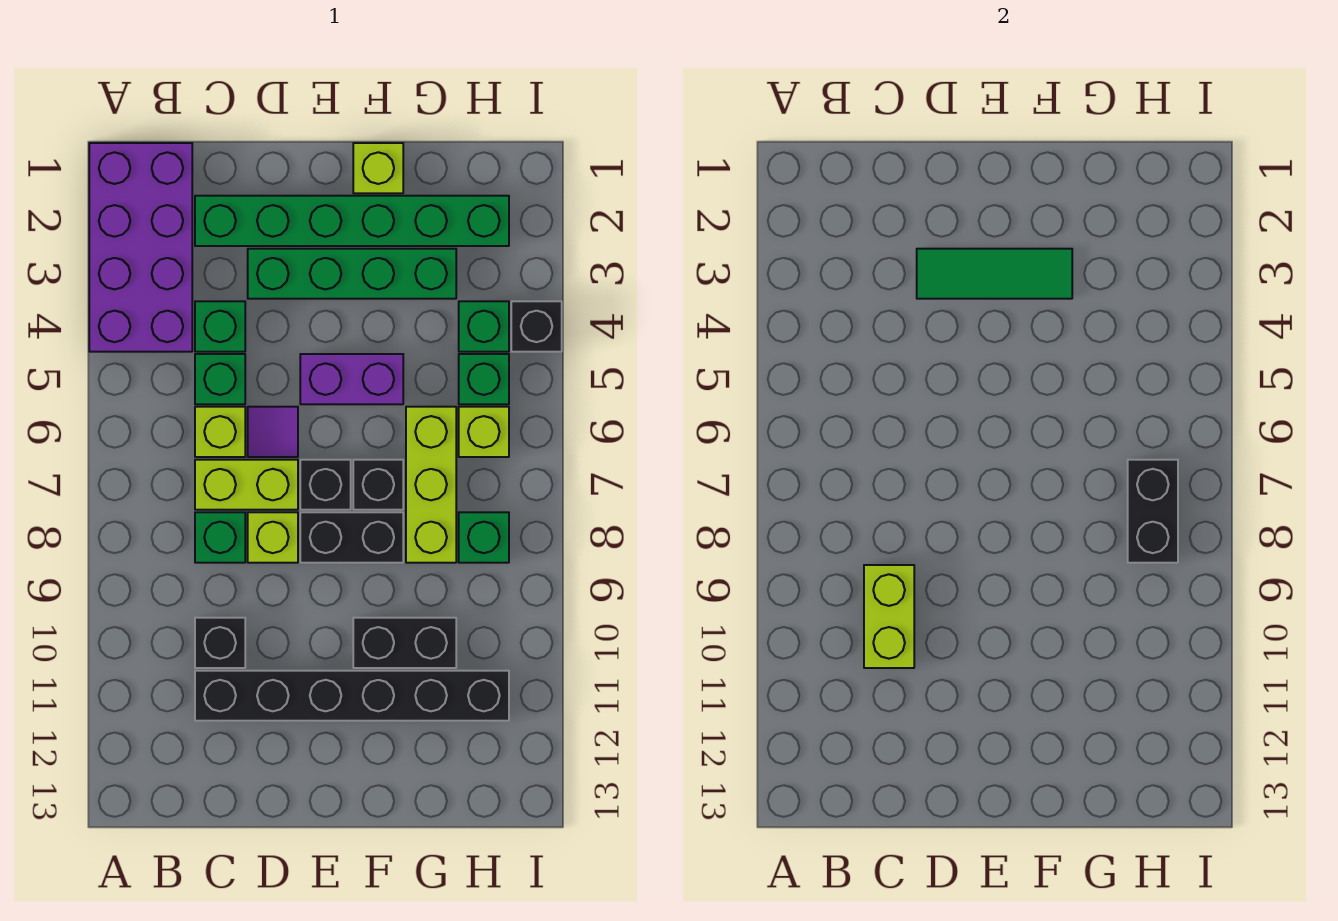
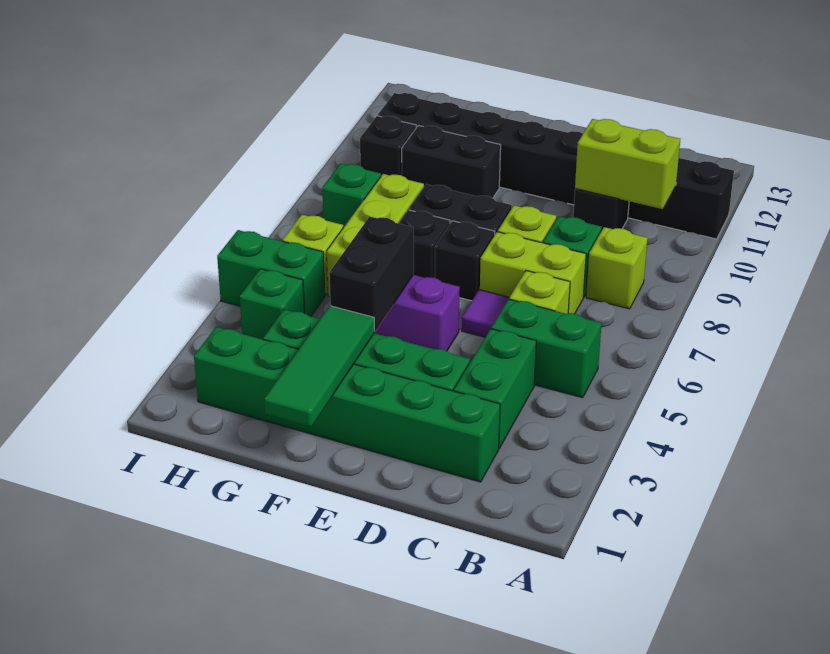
purple brick A1:B4 level 1 -> none
green brick C4 level 1 -> green brick C3:C4 level 1
green brick C5 level 1 -> green brick B5:C5 level 1
lime brick C9:C10 level 2 -> lime brick B10:C10 level 2
black brick C11:H11 level 1 -> black brick A11:H11 level 1
green tile D3:F3 level 2 -> green tile F1:F3 level 2
lime brick F1 level 1 -> lime brick B8 level 1
green brick H5 level 1 -> green brick H5:I5 level 1
black brick H7:H8 level 2 -> black brick F4:F5 level 2
black brick I4 level 1 -> black brick H10 level 1

